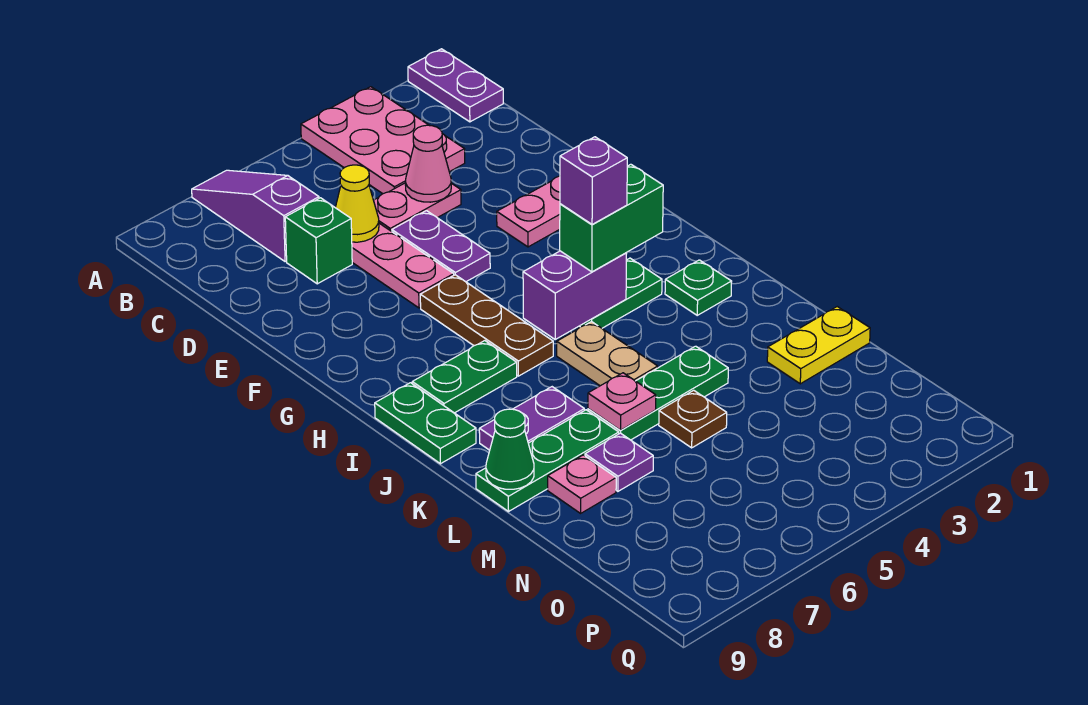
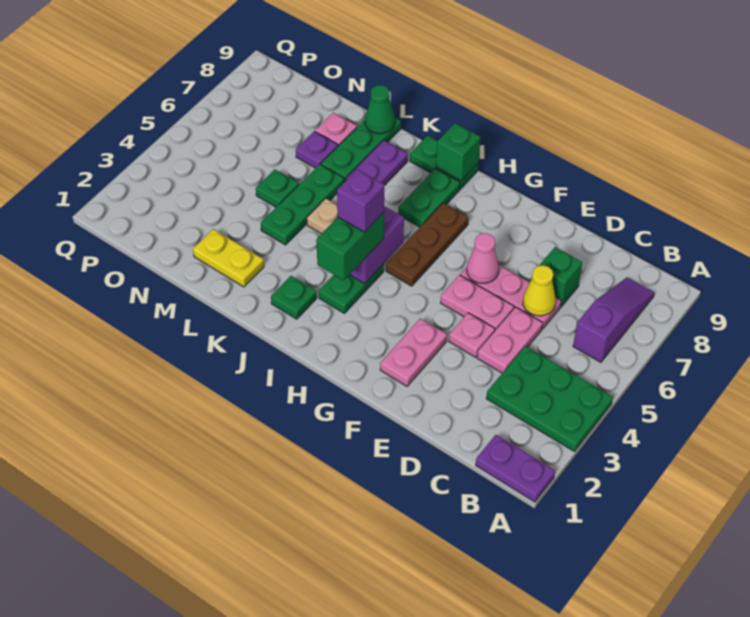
pink plate A3:C4 level 1 -> green plate A3:C4 level 1
purple slope A7:C7 level 1 top C -> purple slope B6:B8 level 1 top 6
pink cone D4 level 2 -> pink cone F6 level 2
purple plate E5:F5 level 1 -> pink plate E5:F5 level 1
brown plate G6:I6 level 1 -> brown plate H5:H7 level 1
none -> green brick I9 level 2
pink plate L6 level 2 -> pink plate E4 level 1
yellow plate M1:M2 level 1 -> yellow plate L2:M2 level 1
brown plate M5 level 1 -> green plate M5 level 1

